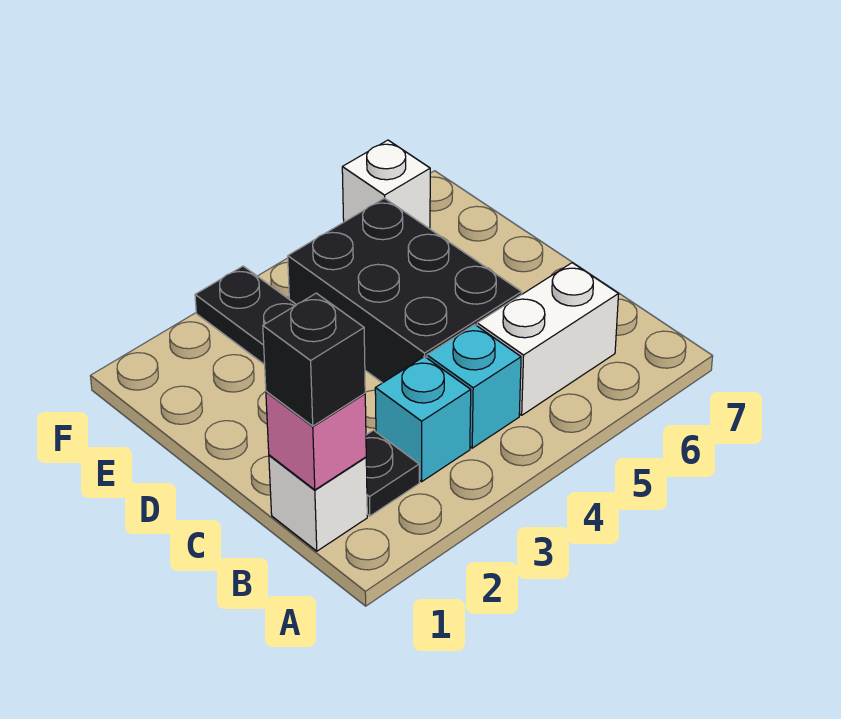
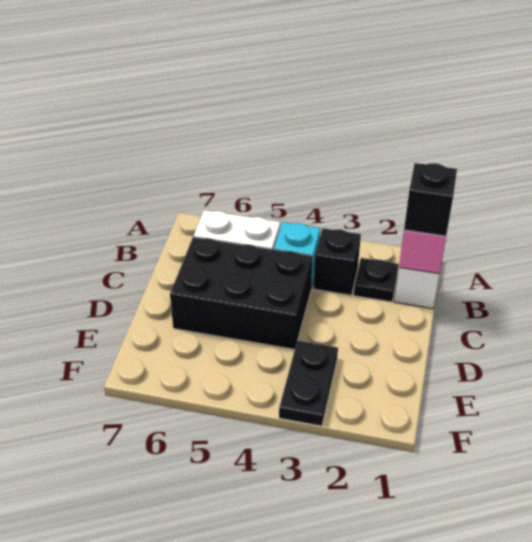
cyan brick B3 level 1 -> black brick B3 level 1
black brick C4:E5 level 1 -> black brick C4:D6 level 1
white brick F6 level 1 -> none

